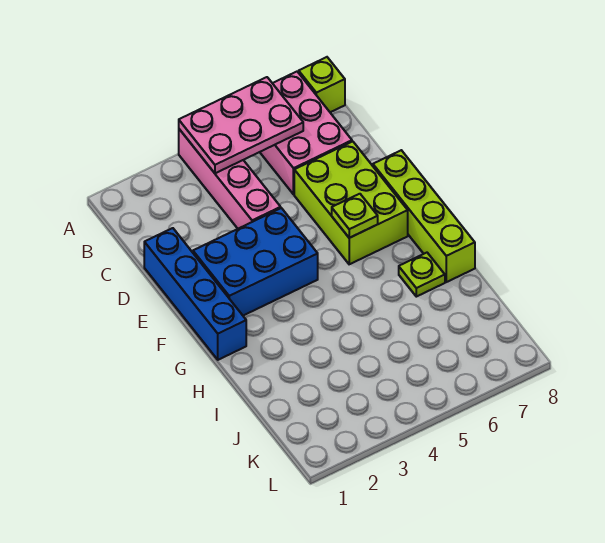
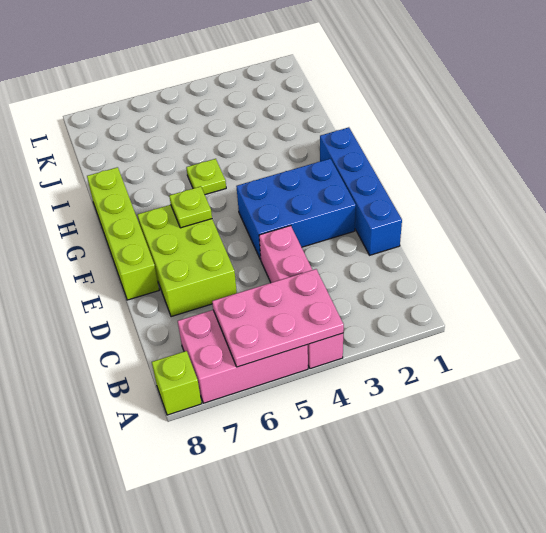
pink brick A6:C7 level 1 -> pink brick A5:B7 level 1
lime plate H7 level 1 -> lime plate H5 level 1

